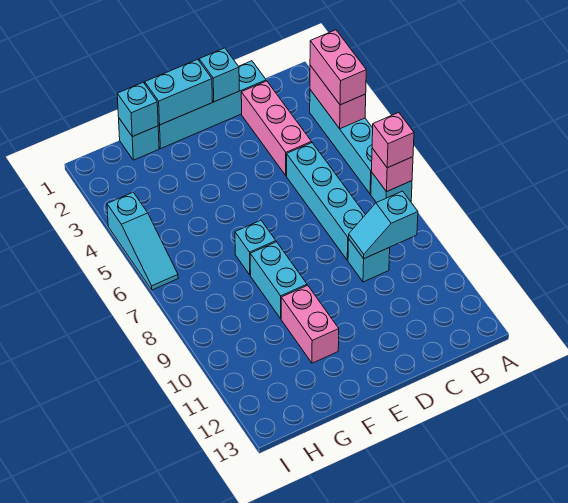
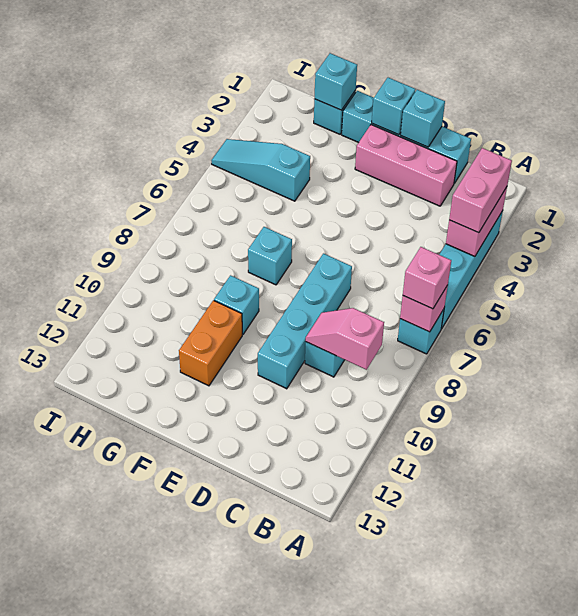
cyan slope B9:C9 level 2 top B -> pink slope B9:C9 level 2 top B
pink brick C2:C4 level 1 -> pink brick C2:E2 level 1
cyan brick C5:C8 level 1 -> cyan brick D7:D10 level 1
cyan brick E1:F1 level 2 -> cyan brick E1 level 2
cyan brick F8:F9 level 1 -> cyan brick F9 level 1
pink brick F10:F11 level 1 -> orange brick F10:F11 level 1
cyan slope I4:I6 level 1 top 4 -> cyan slope G4:I4 level 1 top G

